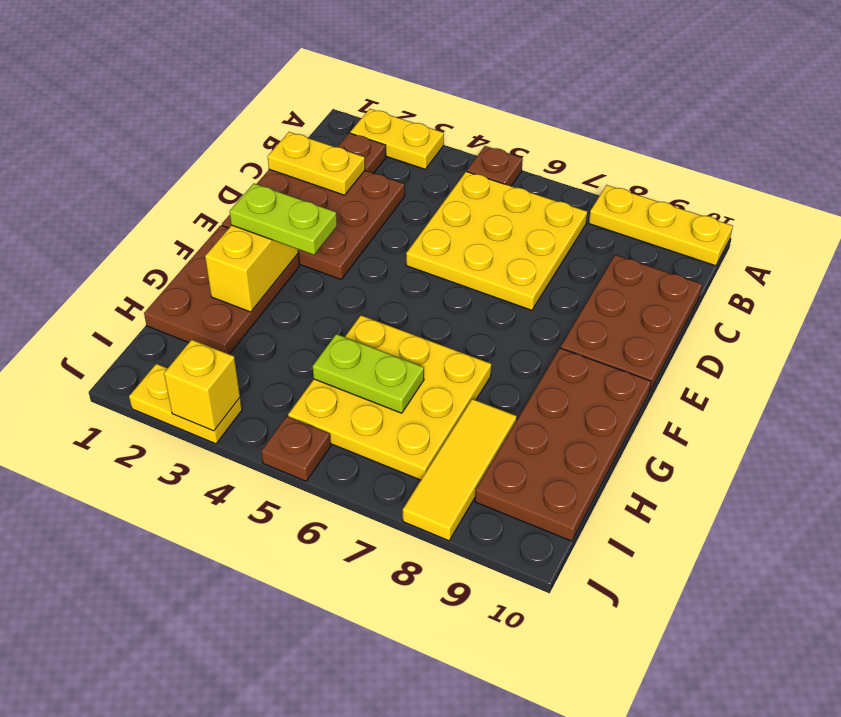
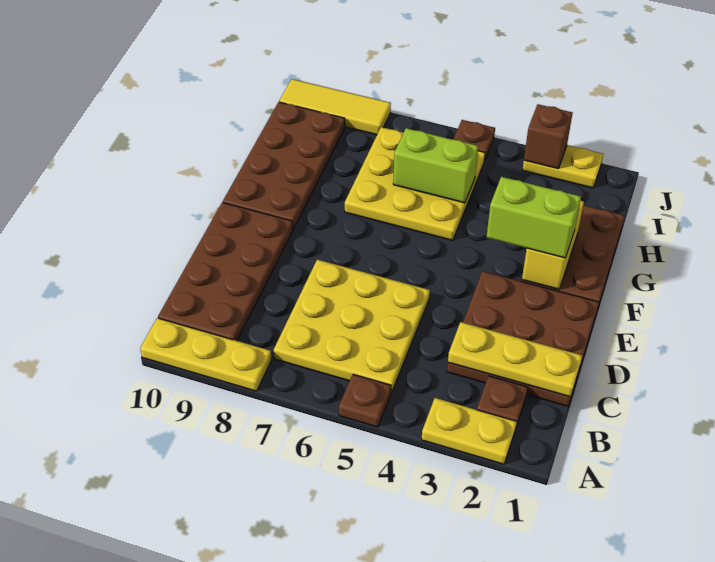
yellow plate C1:C2 level 2 -> yellow plate C1:C3 level 2
brown plate C9:E10 level 1 -> brown plate B9:E10 level 1
lime plate F2:F3 level 3 -> lime brick F2:F3 level 3
lime plate H5:H6 level 2 -> lime brick H5:H6 level 2
yellow tile H8:J8 level 1 -> yellow tile J8:J10 level 1
yellow brick J3 level 2 -> brown brick J3 level 2

